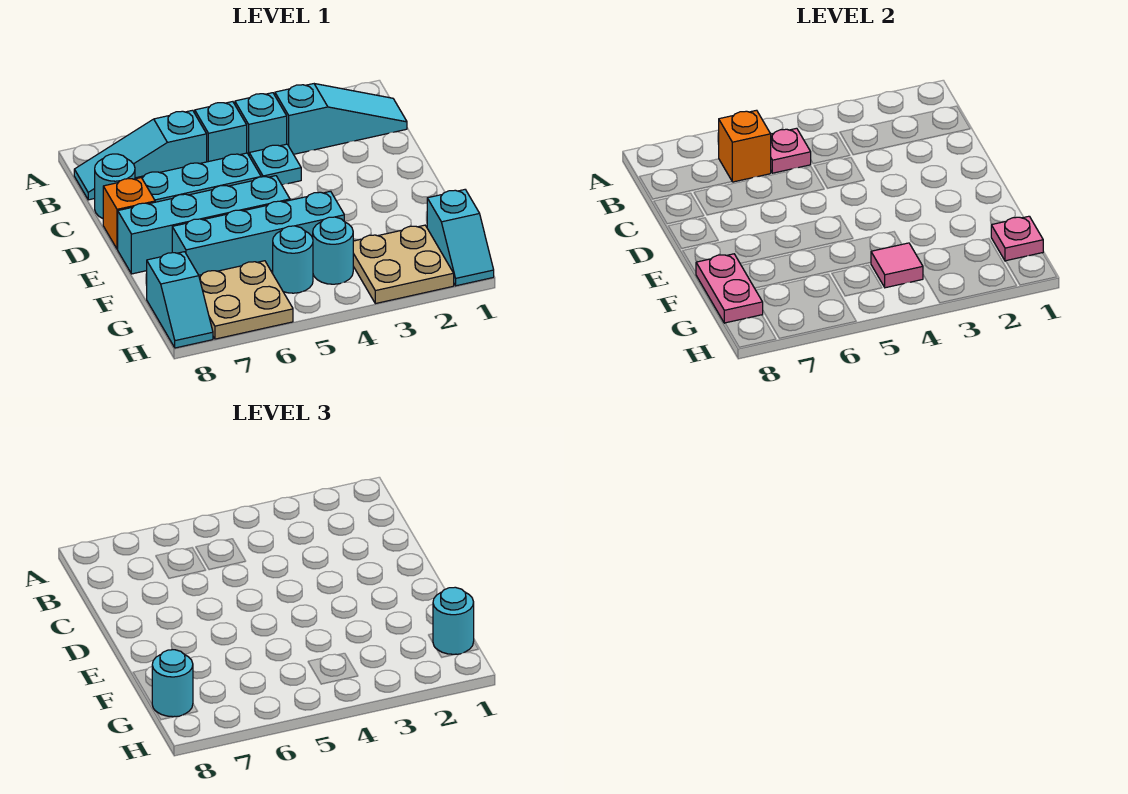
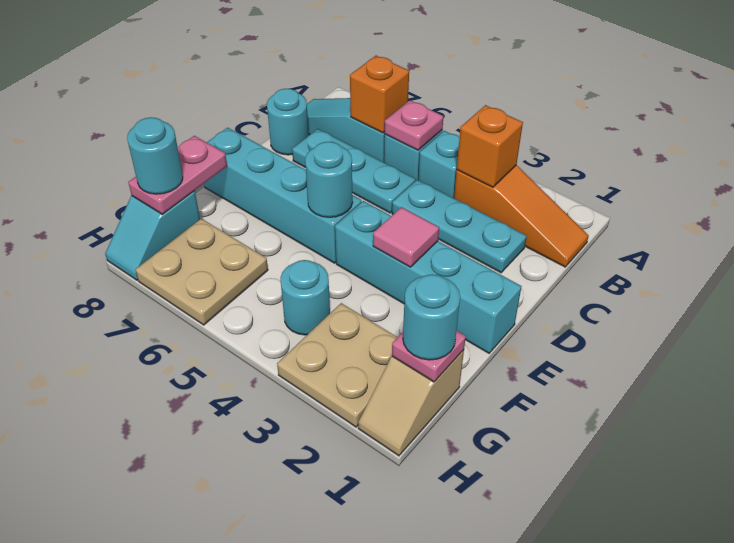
cyan slope B1:B3 level 1 top 3 -> orange slope B1:B3 level 1 top 3
cyan plate C4 level 1 -> cyan plate C2:C4 level 1
orange brick D8 level 1 -> orange brick B3 level 2
cyan brick F4:F7 level 1 -> cyan brick E1:E4 level 1
cyan slope G1:H1 level 1 top G -> tan slope G1:H1 level 1 top G
pink tile G4 level 2 -> pink tile E3 level 2
cyan round brick G5 level 1 -> cyan round brick E5 level 2

